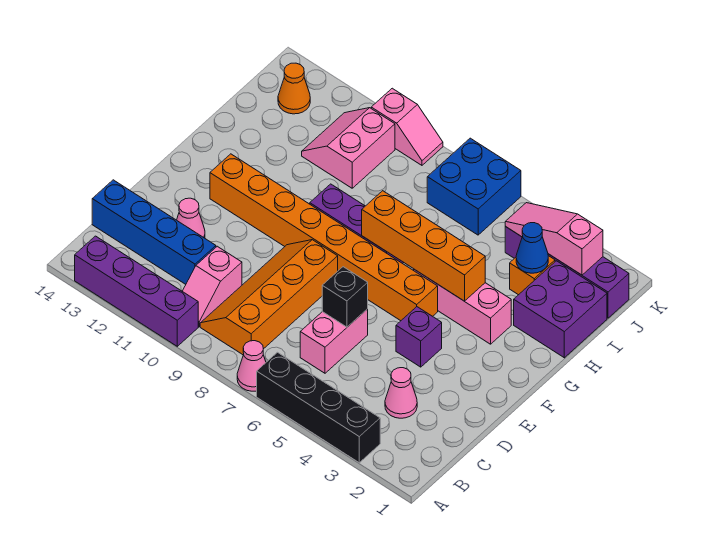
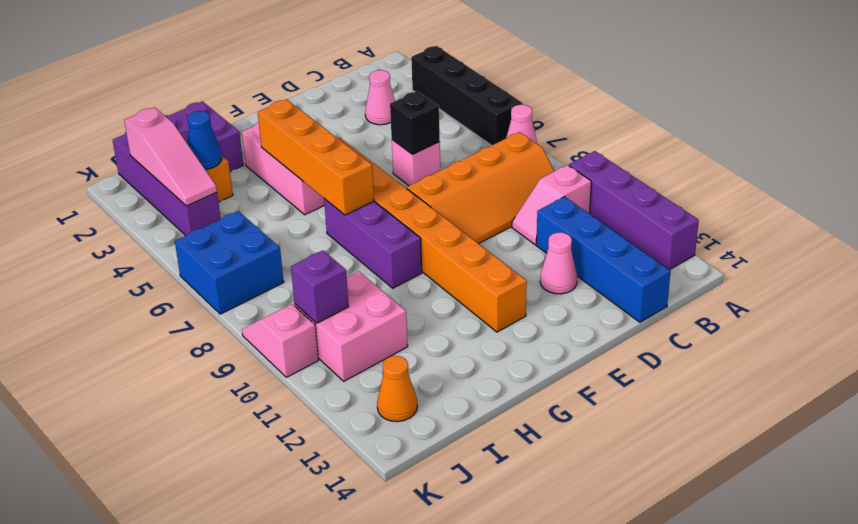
pink slope B10:C10 level 1 top C -> pink slope B10:C10 level 1 top B
pink brick C6:D6 level 1 -> pink brick D6 level 1
purple brick E4 level 1 -> purple brick J10 level 2
pink slope I10:J11 level 1 top 10 -> pink brick I10:J11 level 1

